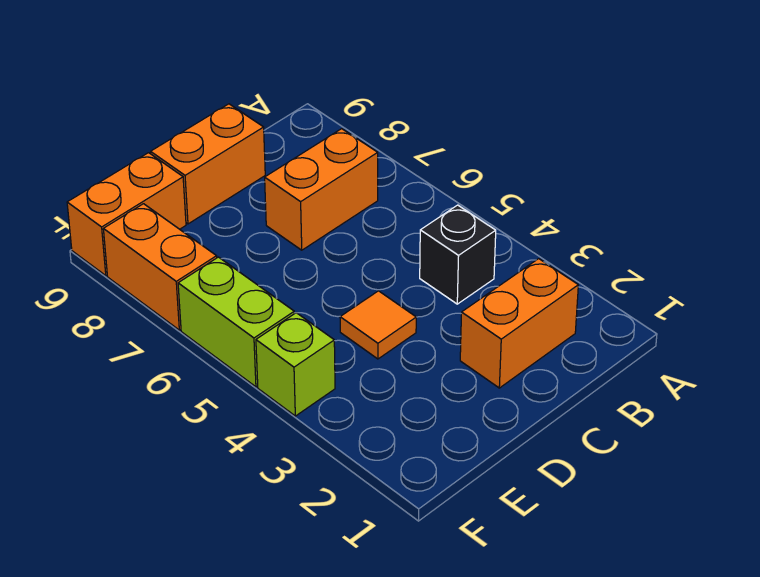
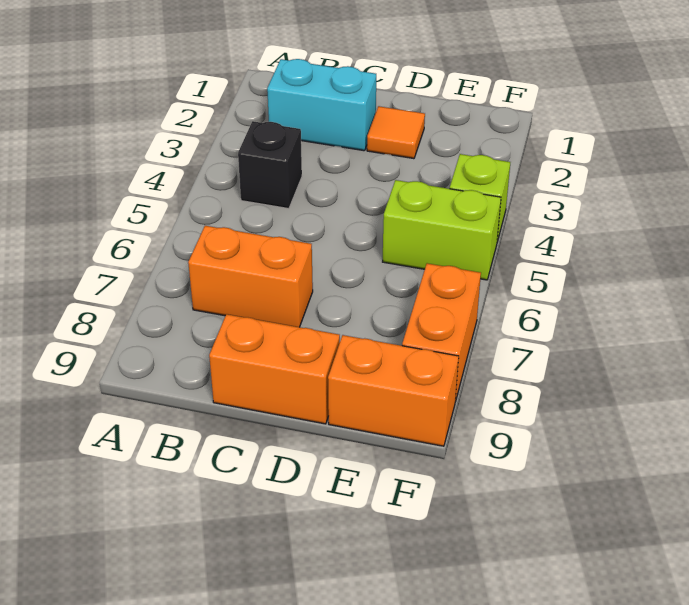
orange brick B2:C2 level 1 -> cyan brick B2:C2 level 1
orange tile D4 level 1 -> orange tile D2 level 1
lime brick F5:F6 level 1 -> lime brick E5:F5 level 1

